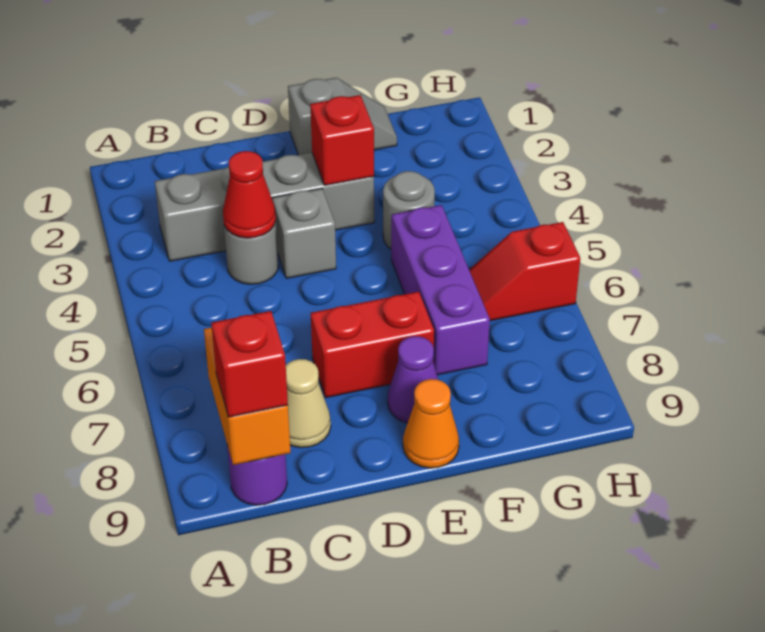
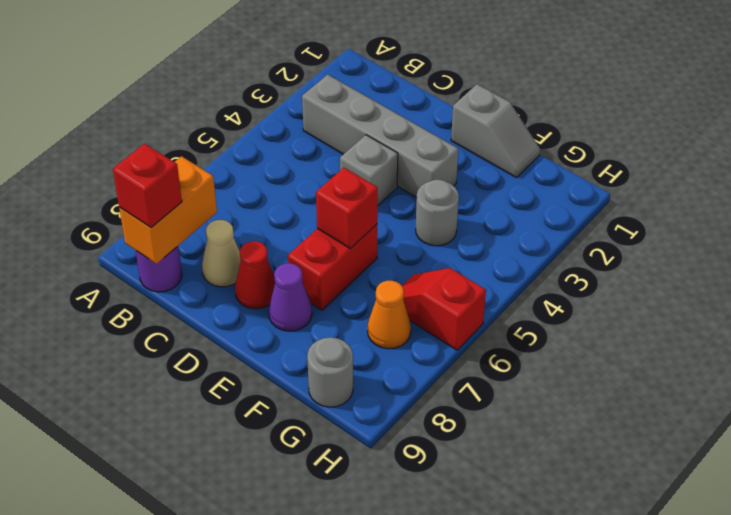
grey round brick C4 level 1 -> grey round brick G9 level 1
red cone C4 level 2 -> red cone D8 level 1
red brick D7:E7 level 1 -> red brick E6:E7 level 1
red brick E3 level 2 -> red brick E6 level 2
orange cone E9 level 1 -> orange cone G7 level 1
purple brick F5:F7 level 1 -> none

